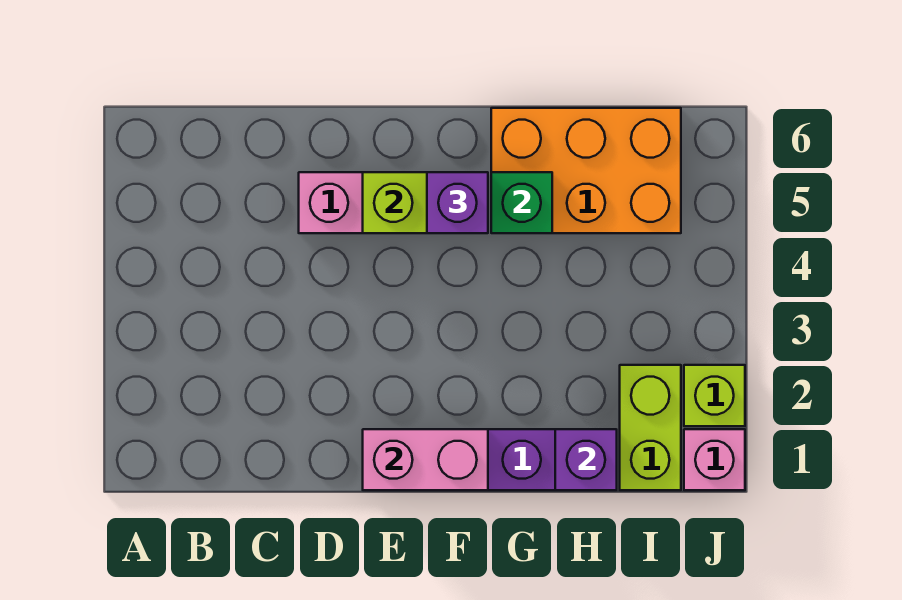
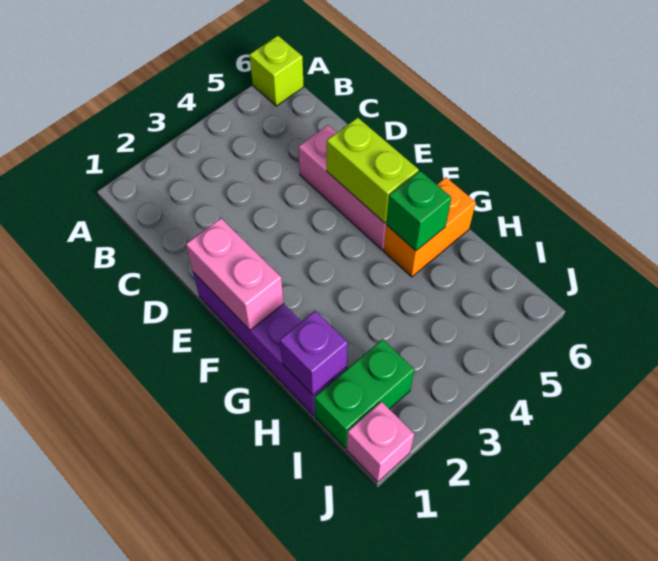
purple brick F5 level 3 -> none
orange brick G5:I6 level 1 -> orange brick G5:G6 level 1
lime brick I1:I2 level 1 -> green brick I1:I2 level 1
lime brick J2 level 1 -> lime brick A6 level 1

